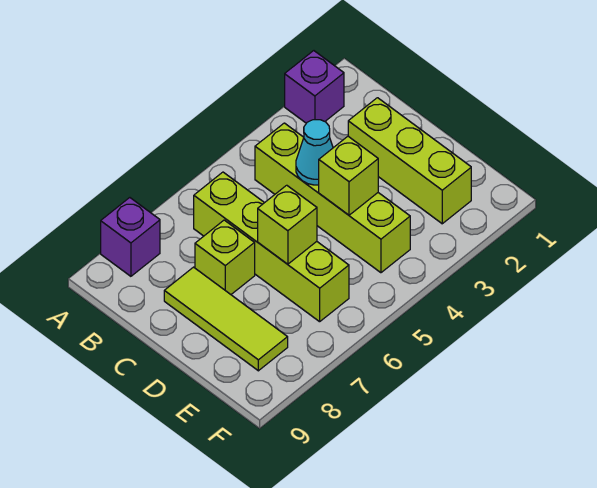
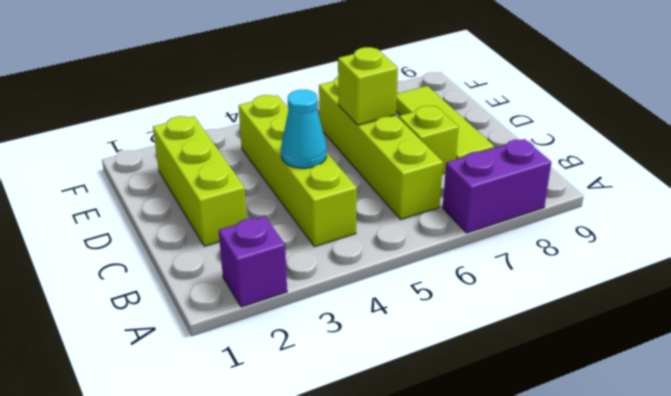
purple brick A8 level 1 -> purple brick A7:A8 level 1
lime brick D4 level 2 -> none

